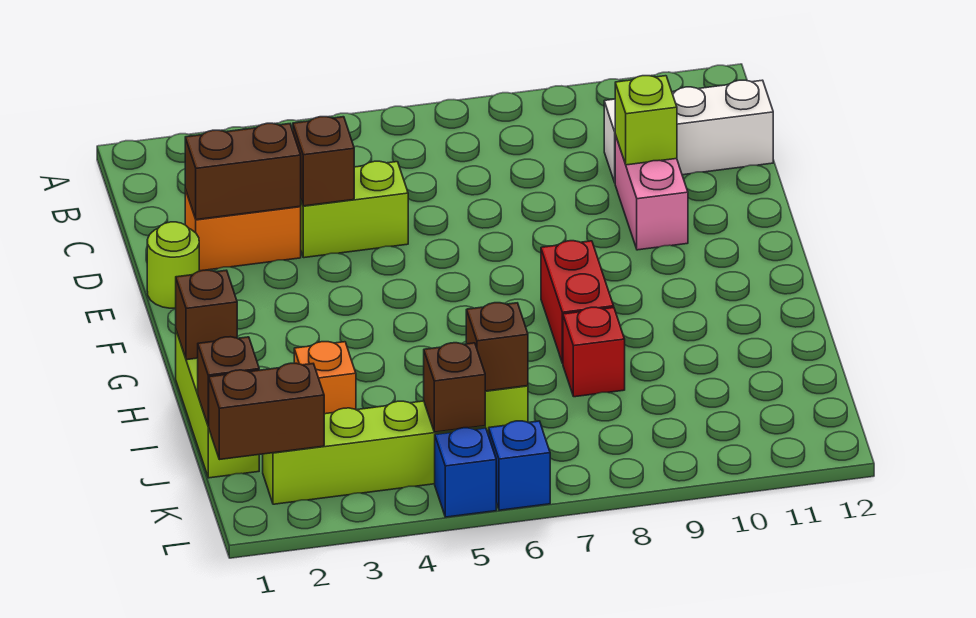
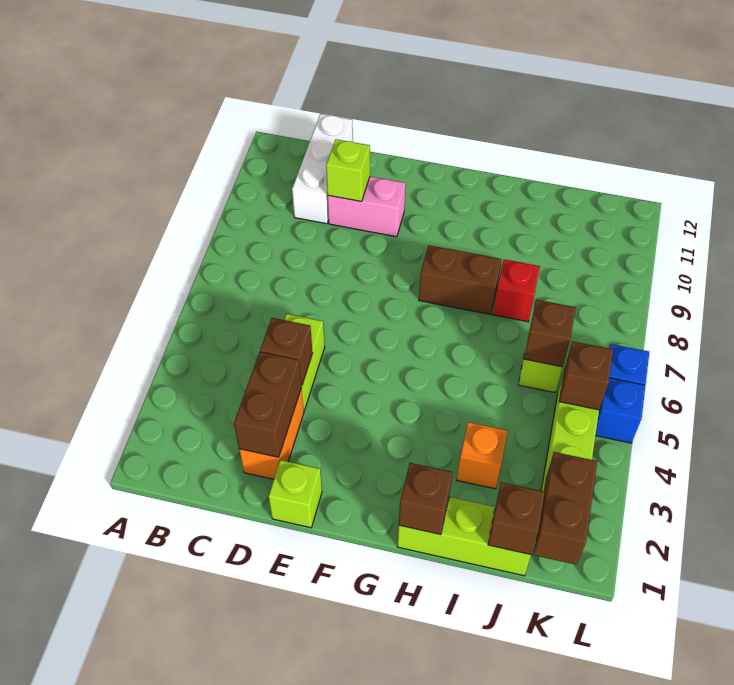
lime round brick E1 level 1 -> lime brick E1 level 1
red brick G8:H8 level 1 -> brown brick G8:H8 level 1

